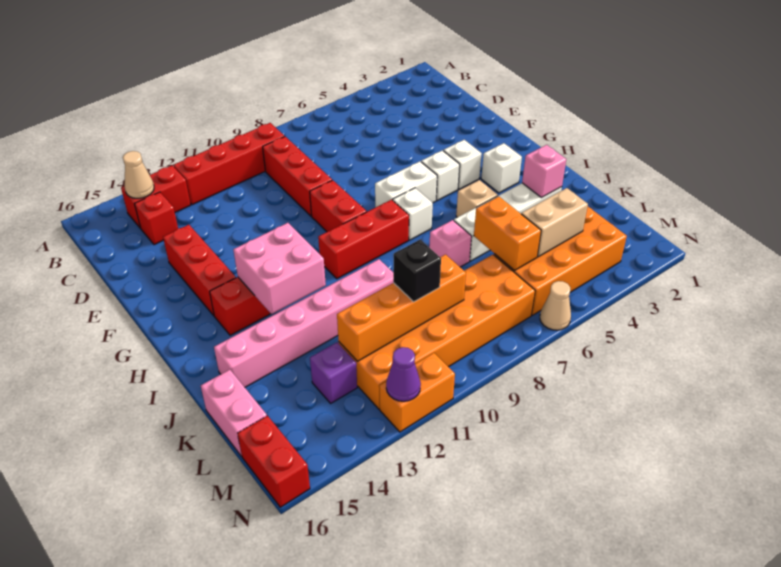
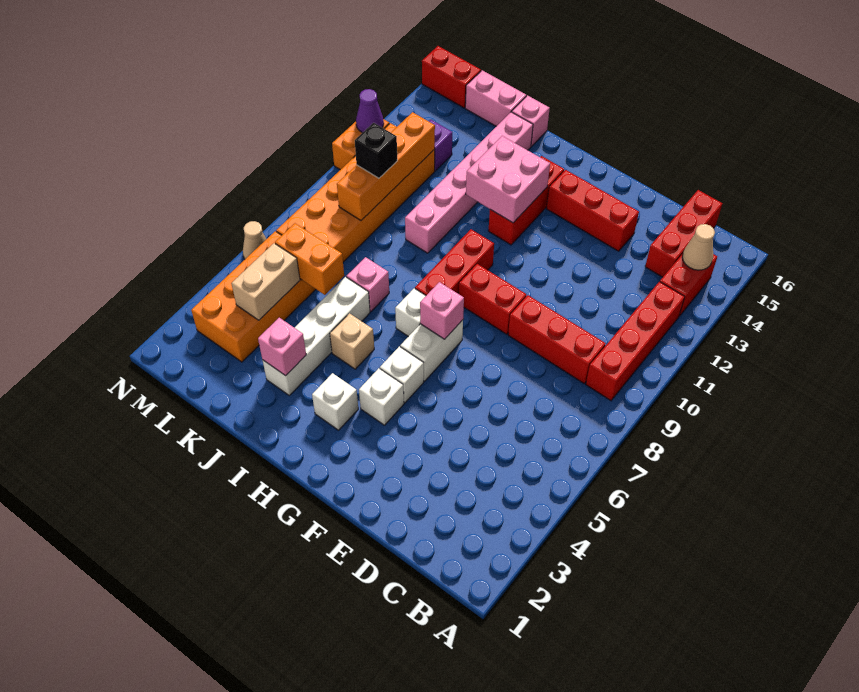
red brick C14 level 1 -> red brick C14:C16 level 1
none -> pink brick G7 level 2
none -> pink brick J16 level 1

